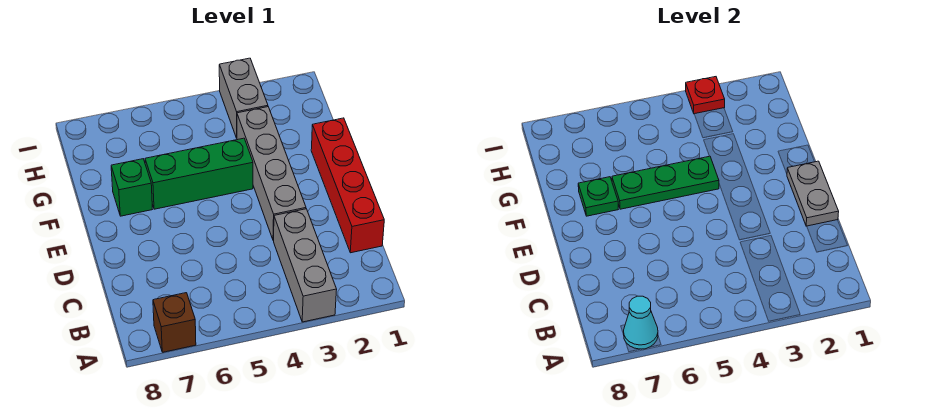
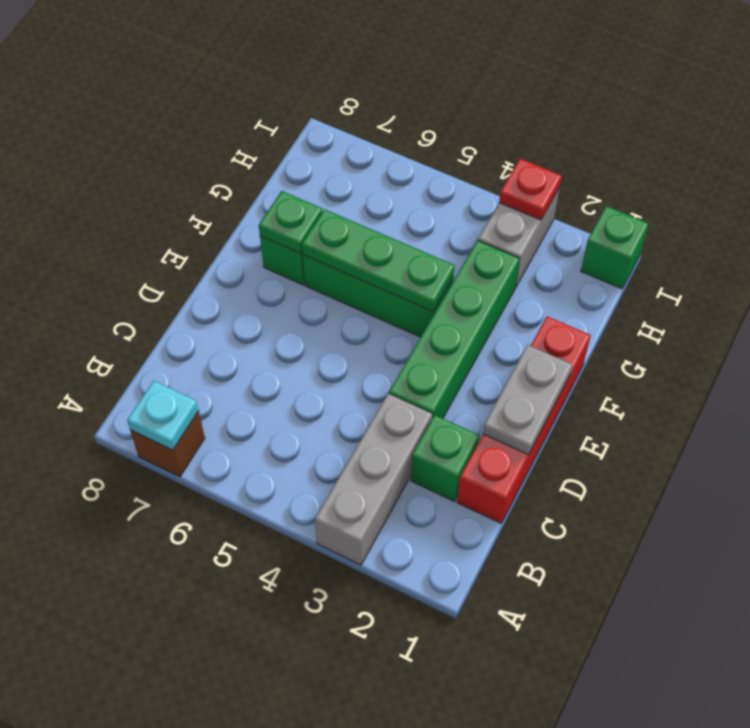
cyan cone A7 level 2 -> cyan plate A7 level 2
none -> green brick C2 level 1
grey brick D3:G3 level 1 -> green brick D3:G3 level 1
none -> green brick I1 level 1

